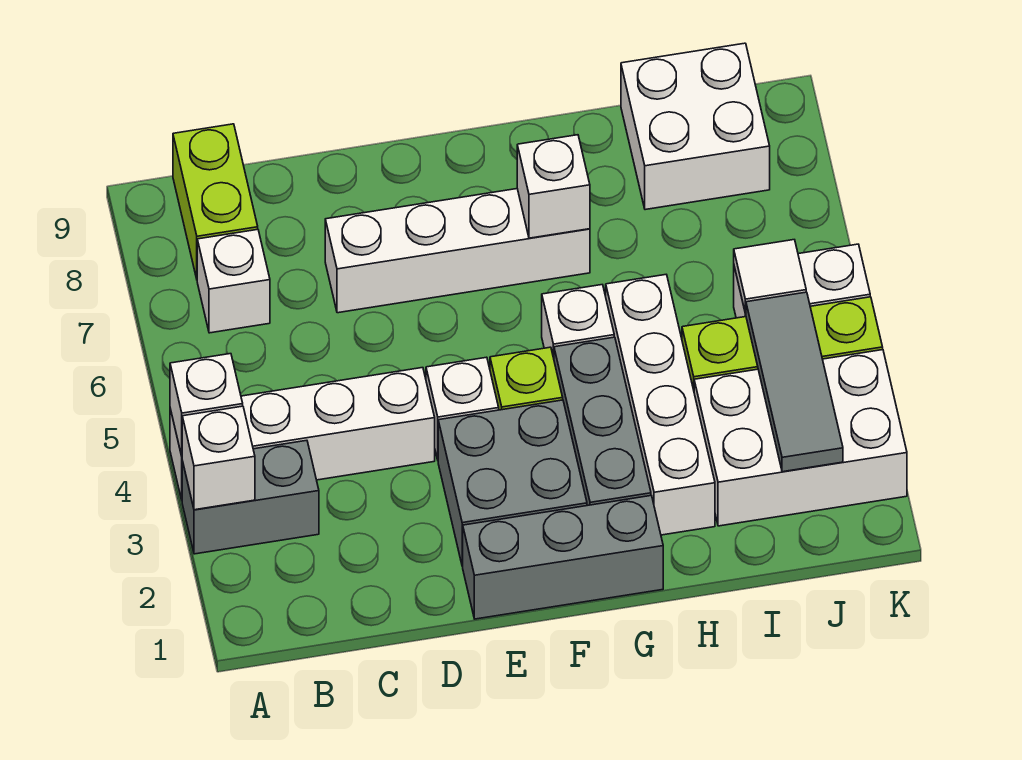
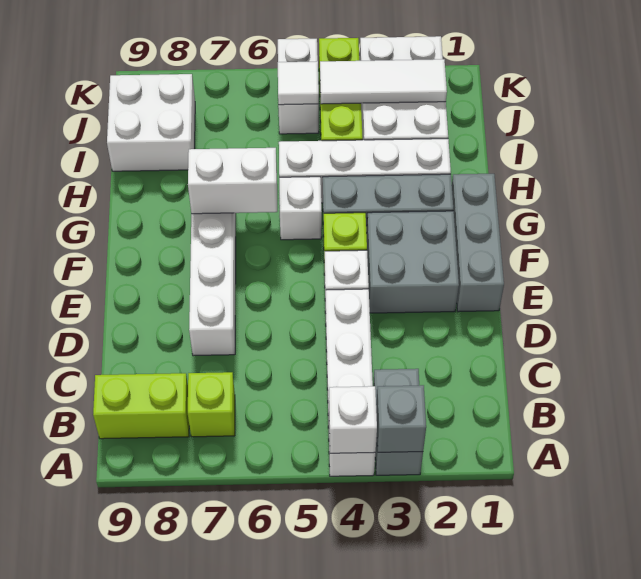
white brick A3 level 2 -> grey brick A3 level 2
white brick B7 level 1 -> lime brick B7 level 1
white brick G7 level 2 -> white brick G6:G7 level 2
grey tile J2:J4 level 2 -> white tile J2:J4 level 2

